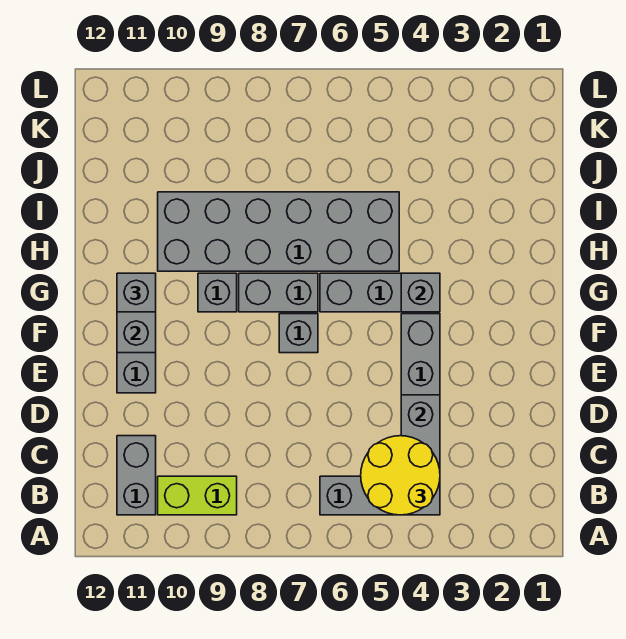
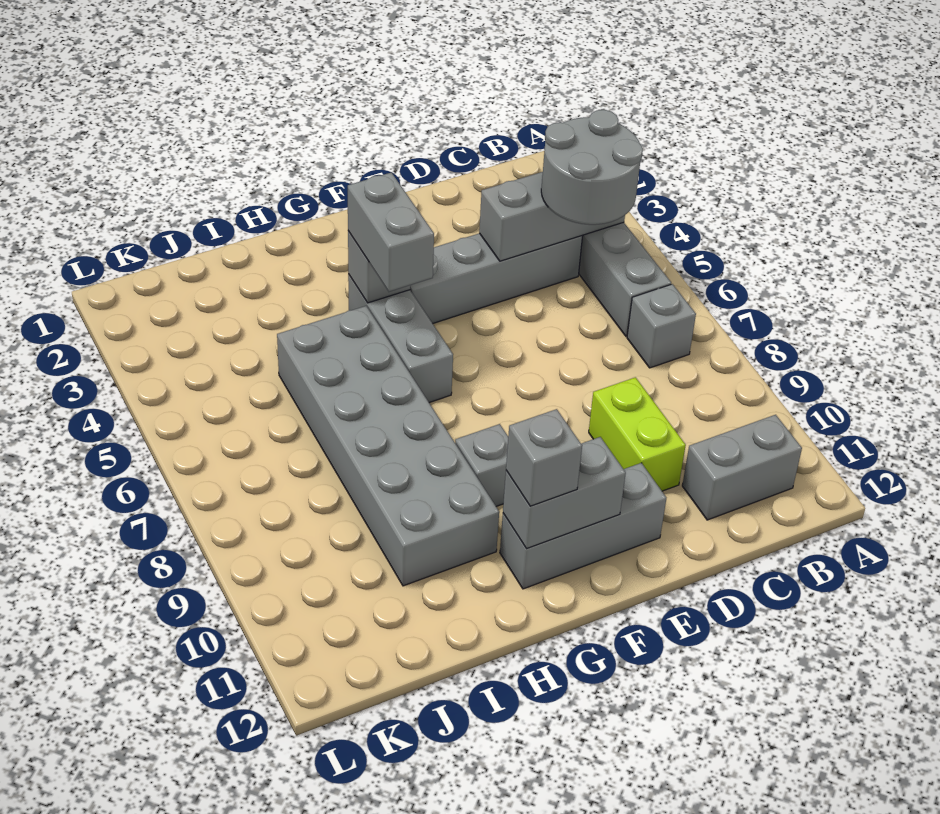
yellow round brick B4:C5 level 3 -> grey round brick B4:C5 level 3
lime brick B9:B10 level 1 -> lime brick D9:D10 level 1
grey brick F7 level 1 -> grey brick B7 level 1
grey brick G7:G8 level 1 -> grey brick G4:G5 level 3

